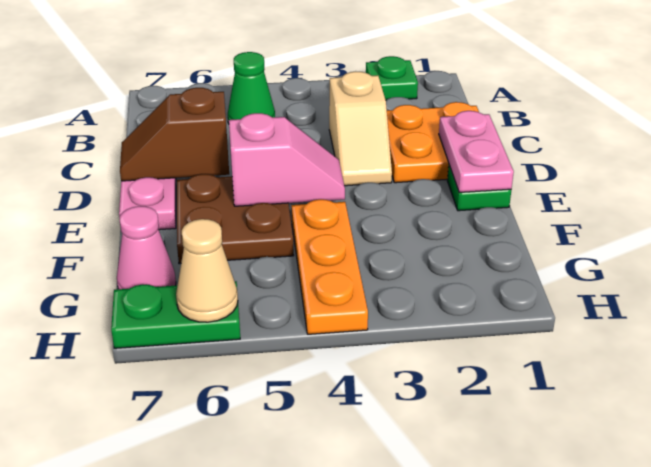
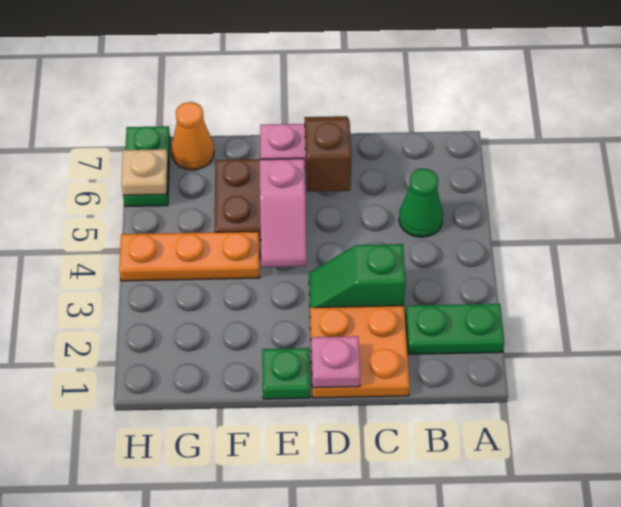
green plate A2 level 1 -> green plate A2:B2 level 1
tan slope C3:D3 level 1 top C -> green slope C3:D3 level 1 top C
pink plate D1:E1 level 2 -> pink plate D1 level 2
pink cone G7 level 1 -> orange cone G7 level 1
tan cone H6 level 2 -> tan plate H6 level 2

